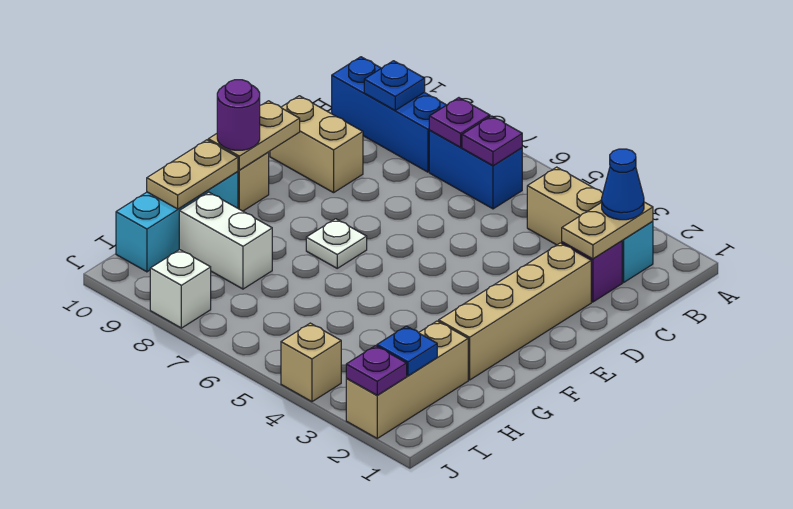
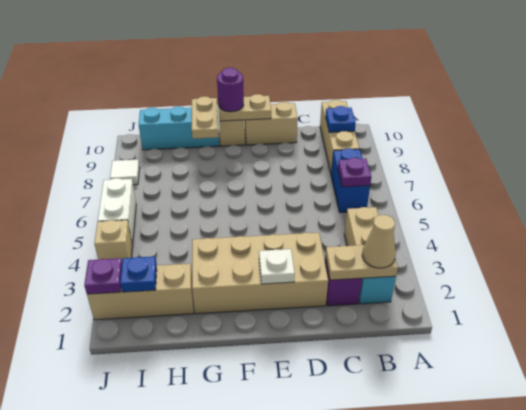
blue cone B2 level 3 -> tan cone B2 level 3
purple plate B7 level 2 -> none
blue brick B8:B10 level 1 -> tan brick B8:B10 level 1
tan brick D2:G2 level 1 -> tan brick D2:G3 level 1
tan brick D9:D10 level 1 -> tan brick D10:E10 level 1
white plate F7 level 1 -> white plate E2 level 2
tan plate G10:H10 level 2 -> tan plate G9:G10 level 2
white brick H8:H9 level 1 -> white brick J5:J6 level 1
white brick J8 level 1 -> white tile J8 level 1

